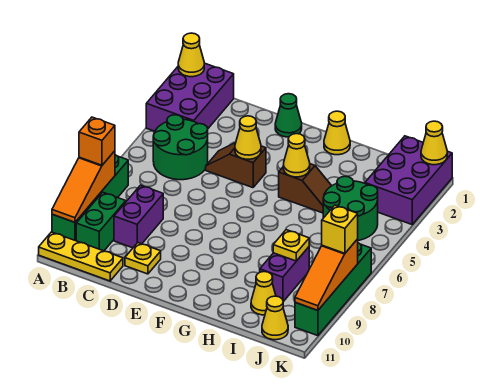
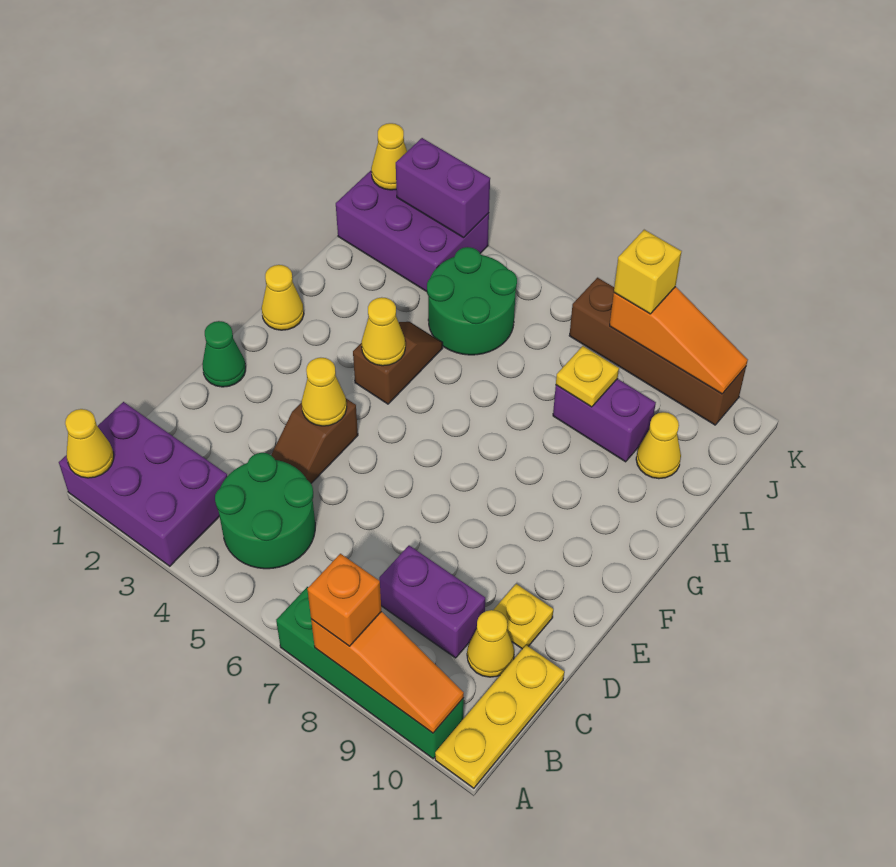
green brick B9:B10 level 1 -> none
yellow cone J11 level 1 -> yellow cone C10 level 1
none -> purple brick K2:K3 level 2
green brick K7:K10 level 1 -> brown brick K7:K10 level 1

